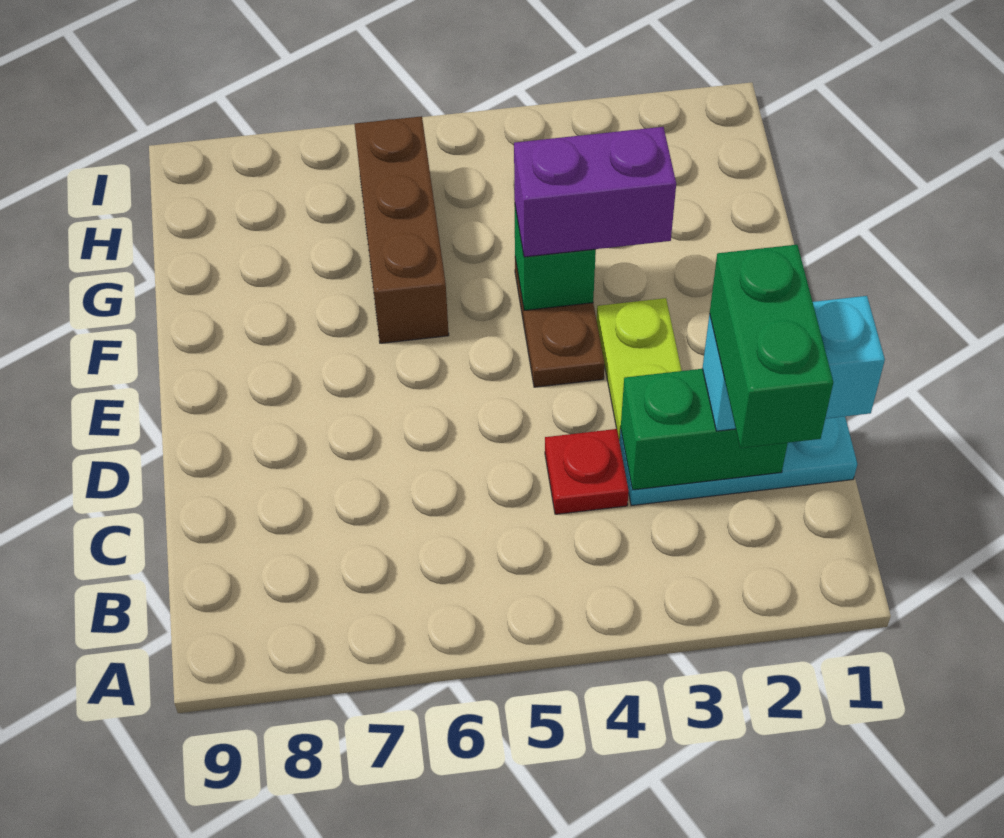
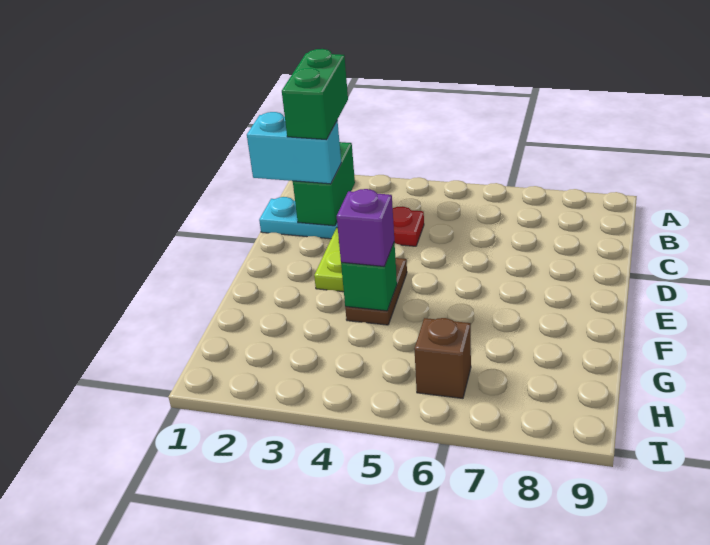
green brick C2:C3 level 2 -> green brick B2:C2 level 2
purple brick F3:F4 level 3 -> purple brick F4 level 3
brown brick F6:H6 level 1 -> brown brick H6 level 1

